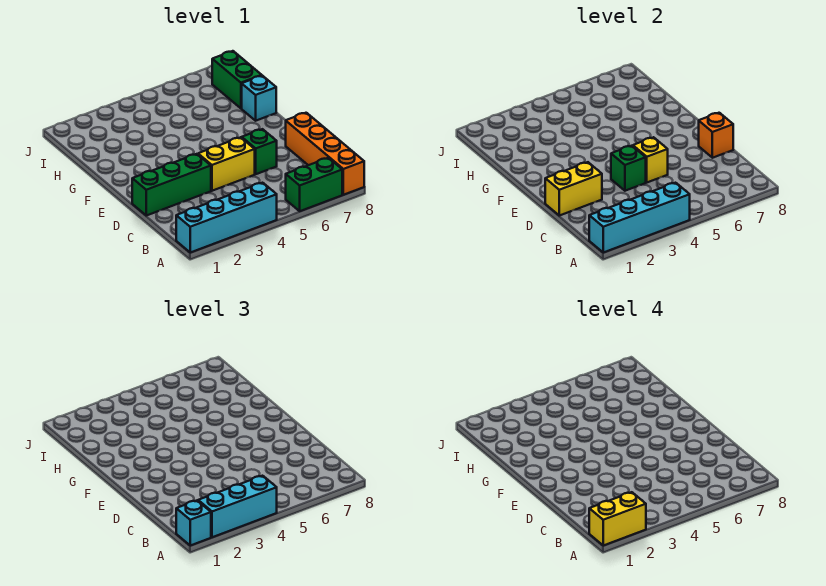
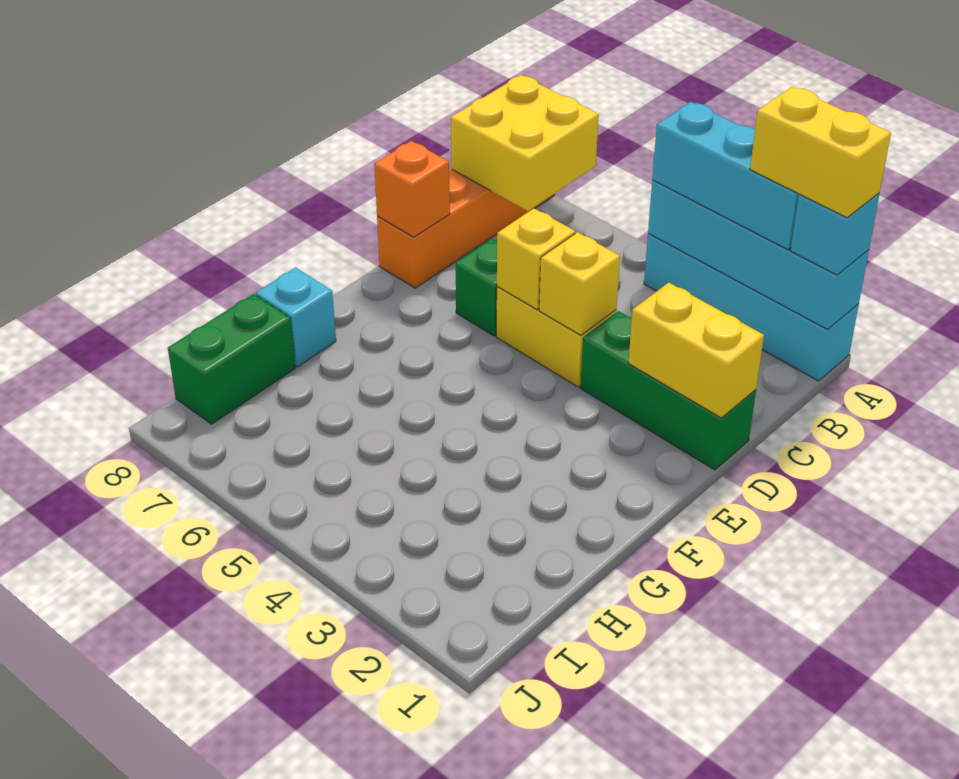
green brick A6:A7 level 1 -> none
none -> yellow brick A7:B8 level 2
green brick D4 level 2 -> yellow brick D4 level 2

